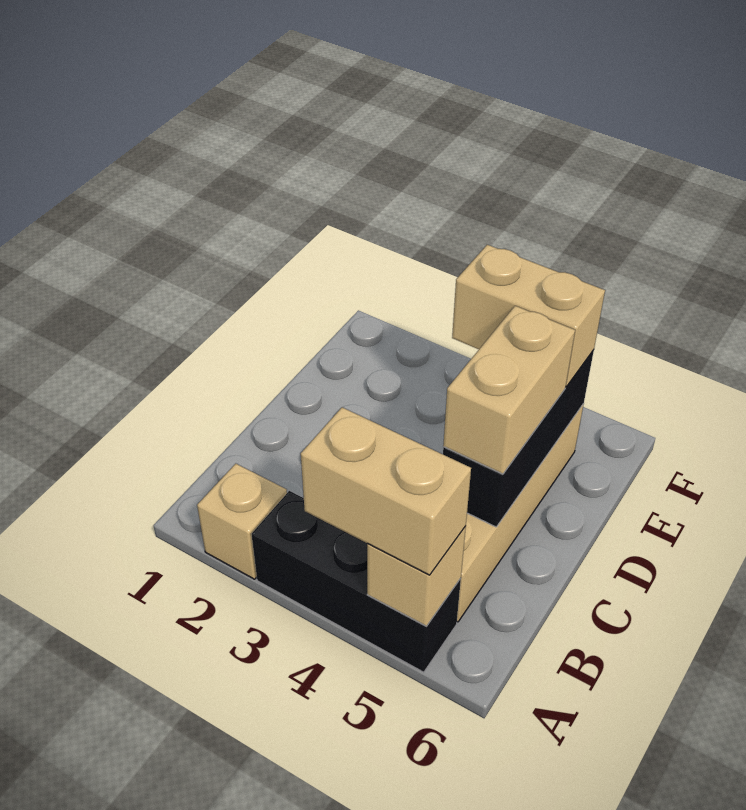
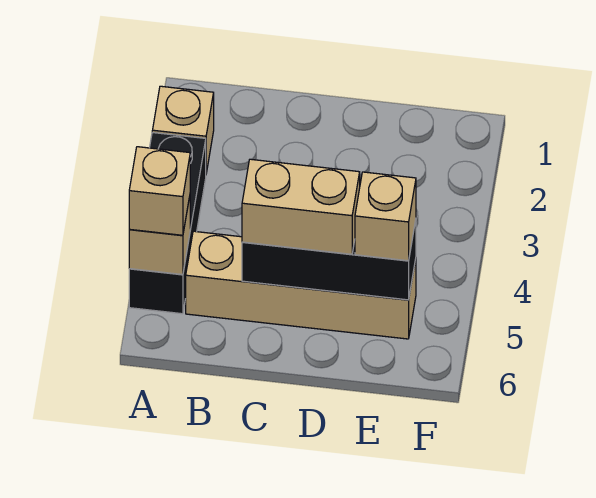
tan brick A4:A5 level 3 -> tan brick A5 level 3
tan brick E4:E5 level 3 -> tan brick E5 level 3

